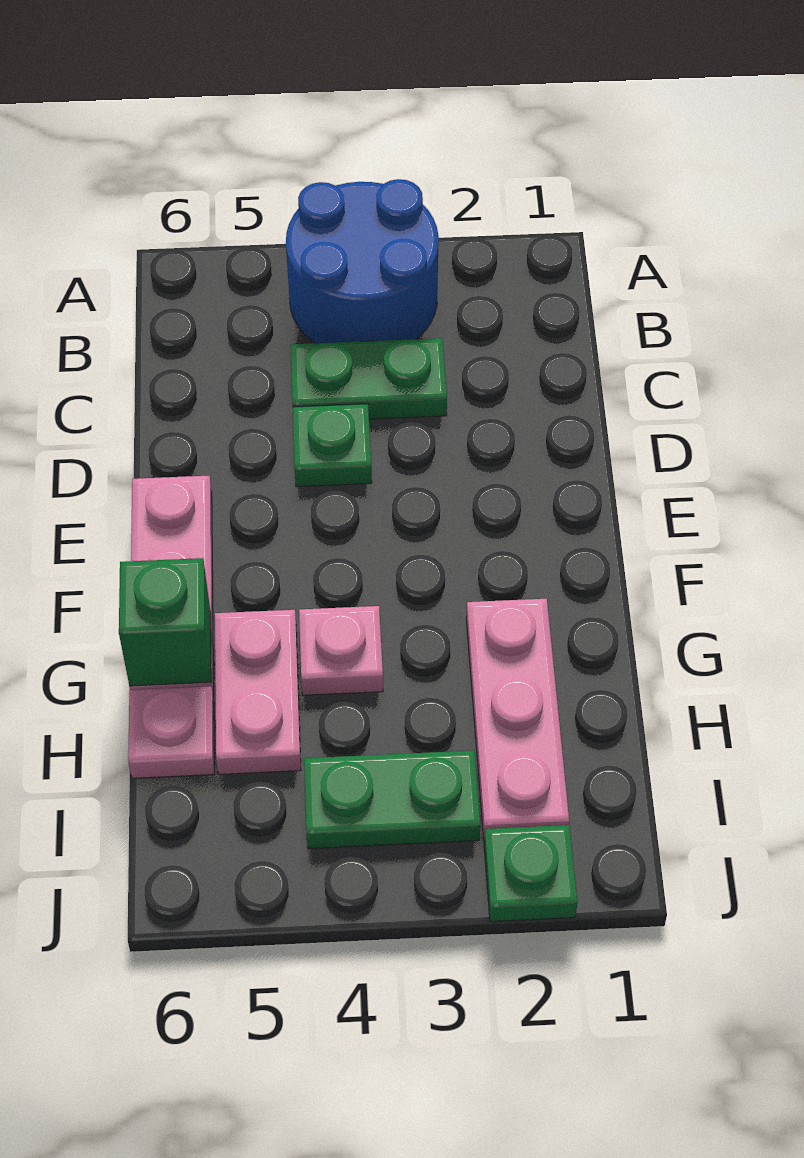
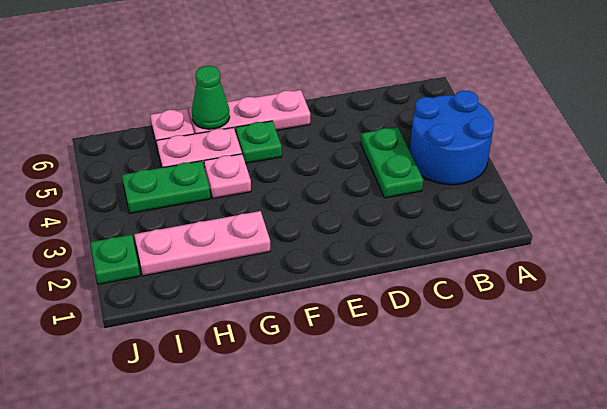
green plate D4 level 1 -> green plate F5 level 1
green brick G6 level 2 -> green cone G6 level 2
green plate I3:I4 level 1 -> green plate H4:I4 level 1

